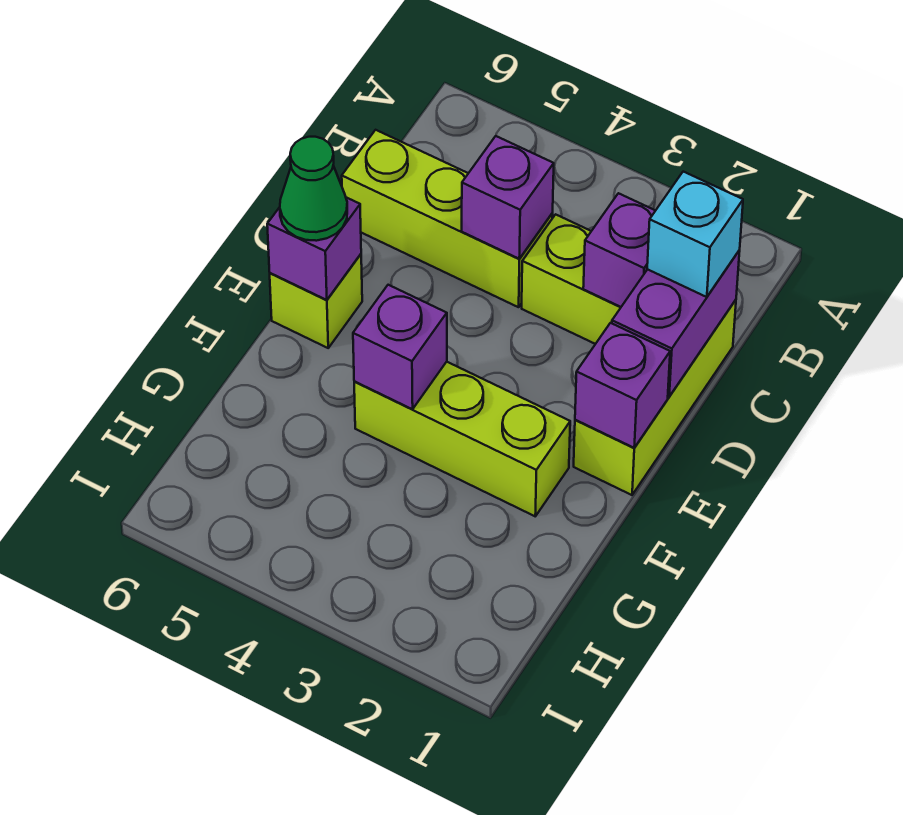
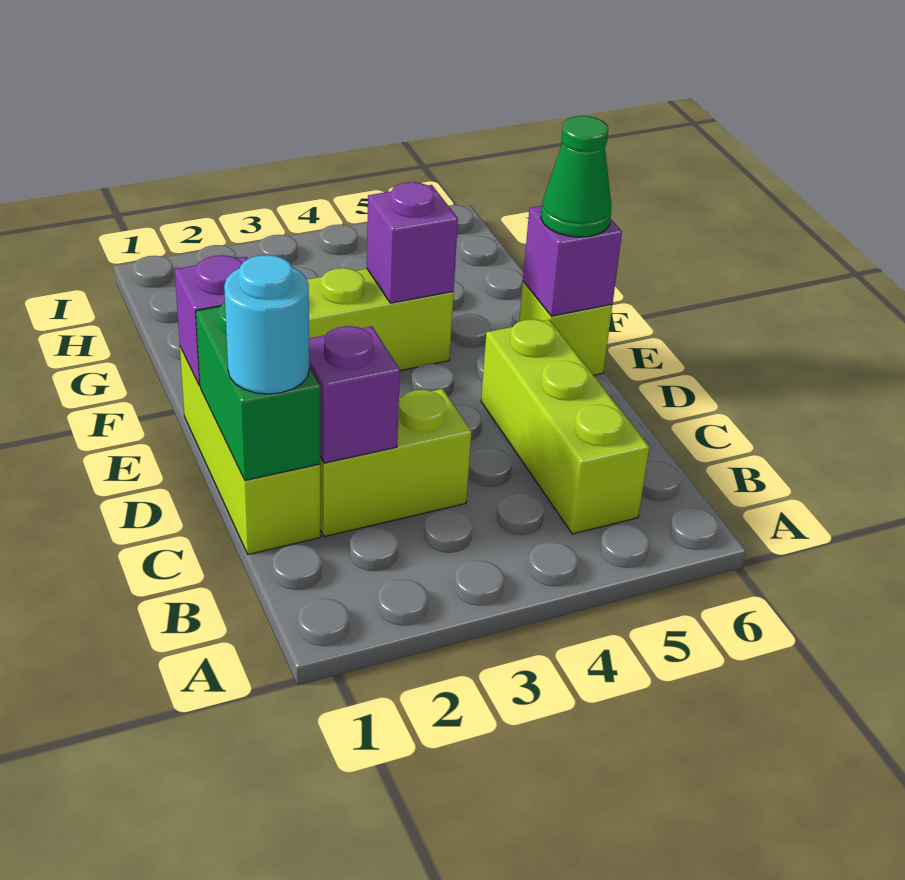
purple brick C1:D1 level 2 -> green brick C1:D1 level 2
cyan brick C1 level 3 -> cyan round brick C1 level 3
lime brick C4:C6 level 1 -> lime brick B5:D5 level 1
purple brick C4 level 2 -> none

